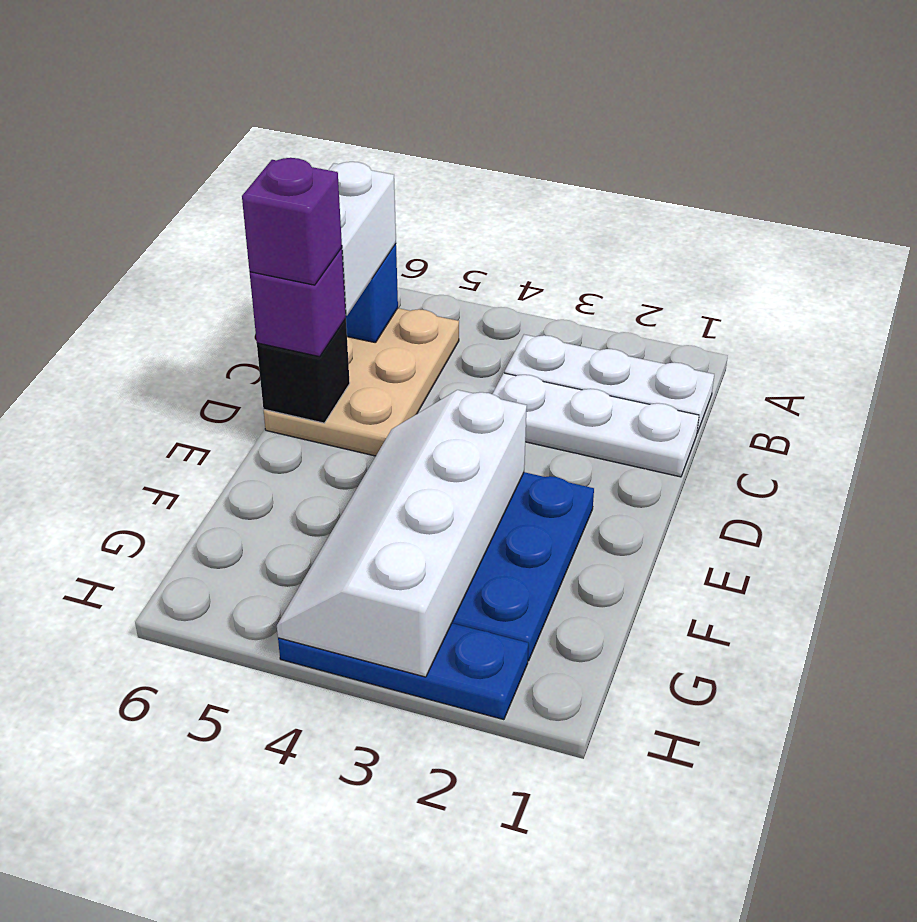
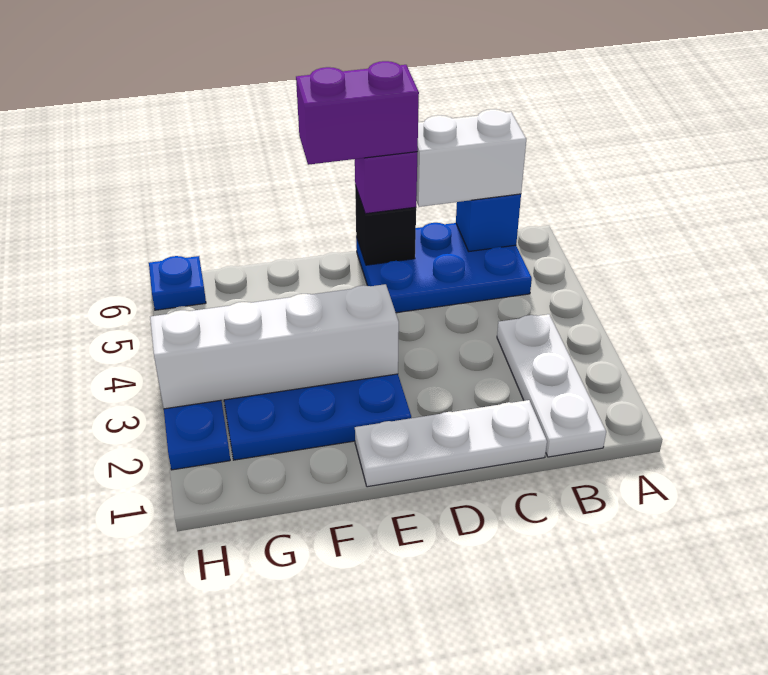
tan plate B5:D6 level 1 -> blue plate B5:D6 level 1
white plate C1:C3 level 1 -> white plate C1:E1 level 1
purple brick D6 level 4 -> purple brick D6:E6 level 4
none -> blue plate H6 level 1

